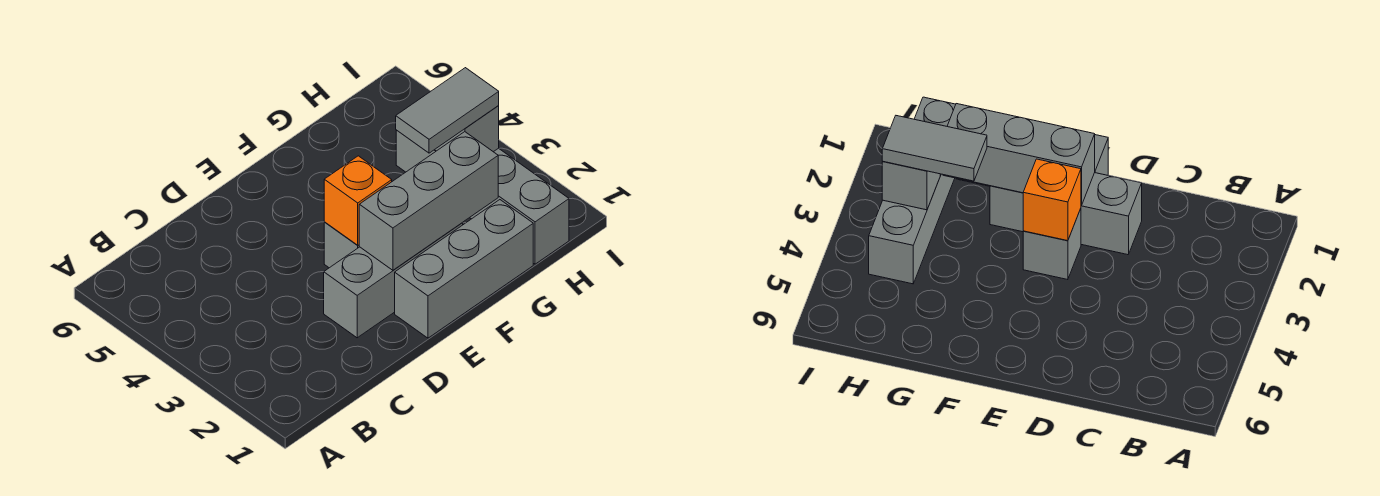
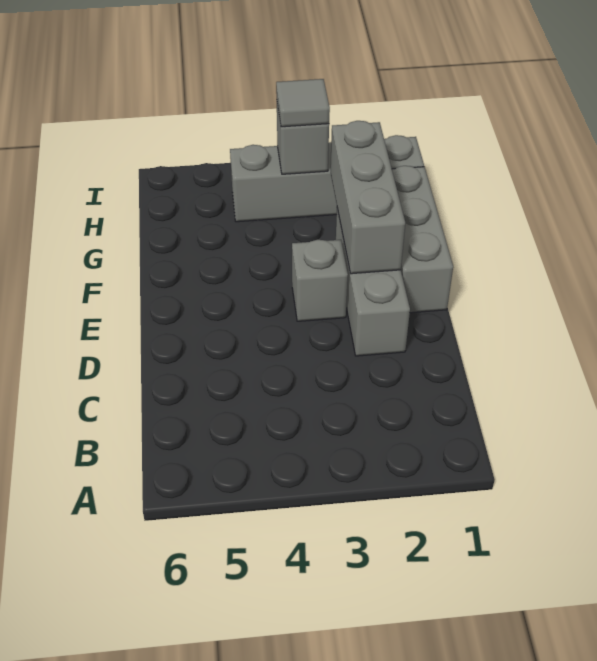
orange brick E3 level 2 -> none
grey tile G3:H3 level 3 -> grey tile H3 level 3

